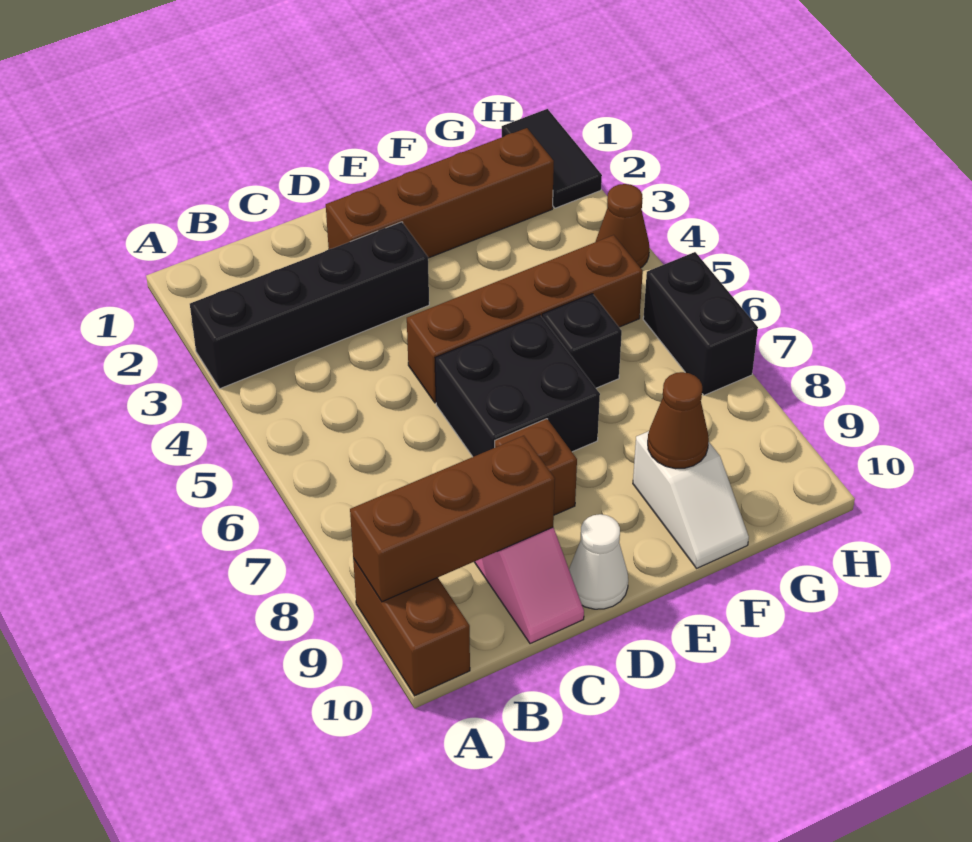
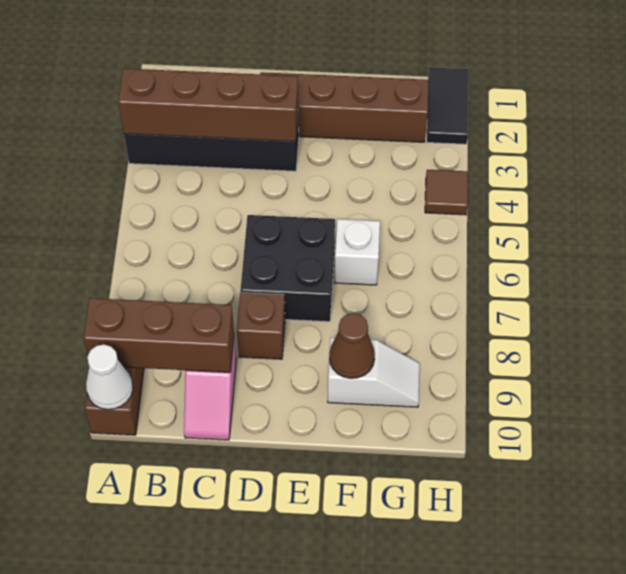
brown brick D5:G5 level 1 -> brown brick A3:D3 level 2
white cone D10 level 1 -> white cone A10 level 2
black brick F6 level 1 -> white brick F6 level 1
white slope F9:F10 level 1 top 9 -> white slope F9:G9 level 1 top F
brown cone H4 level 1 -> brown tile H4 level 1
black brick H6:H7 level 1 -> none

